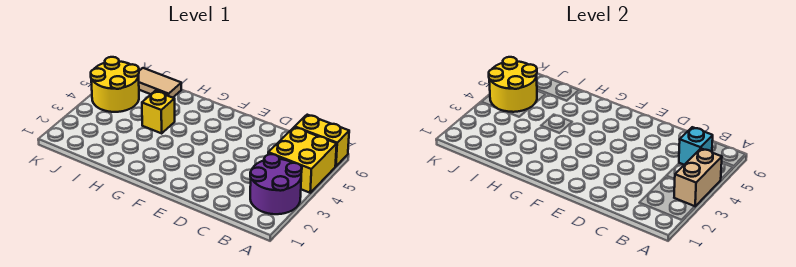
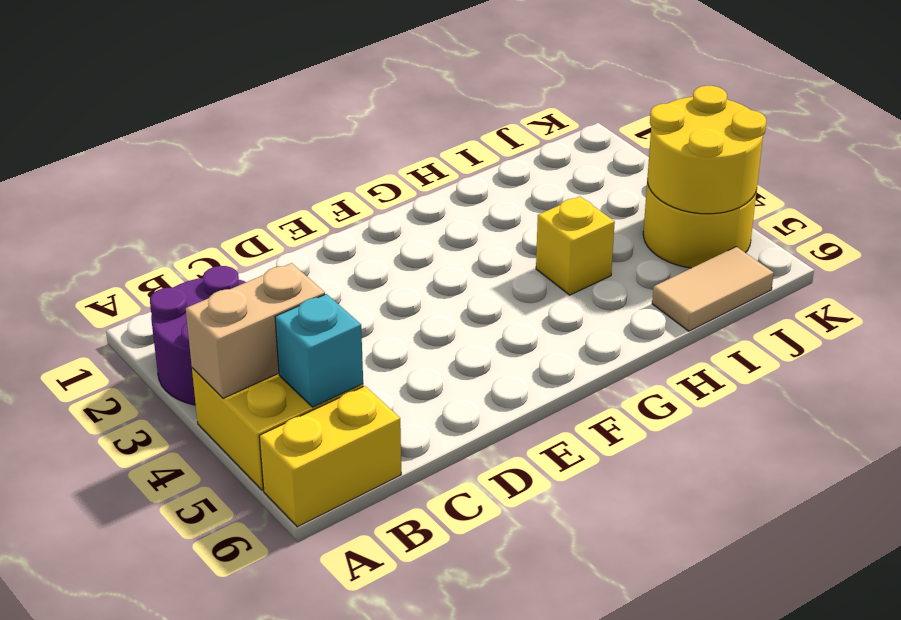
tan brick A3:A4 level 2 -> tan brick A4:B4 level 2

